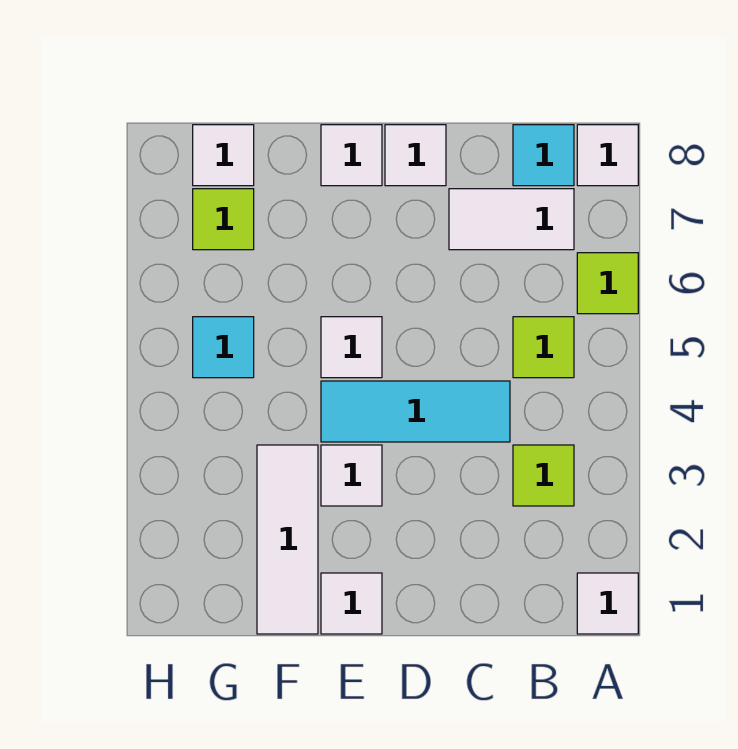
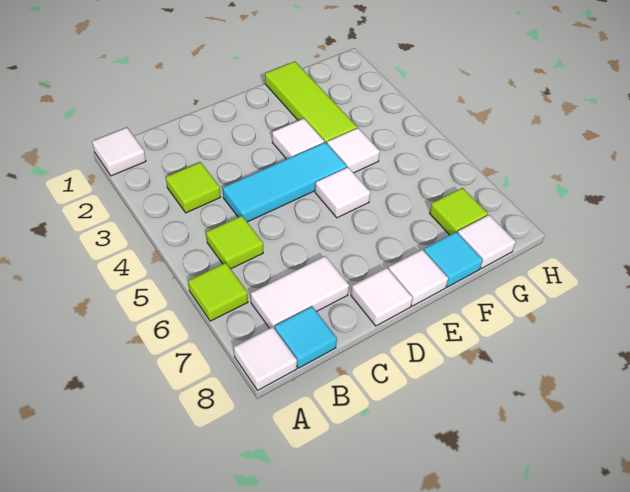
white tile E1 level 1 -> white tile F4 level 1
white tile F1:F3 level 1 -> lime tile F1:F3 level 1
cyan tile G5 level 1 -> cyan tile F8 level 1

